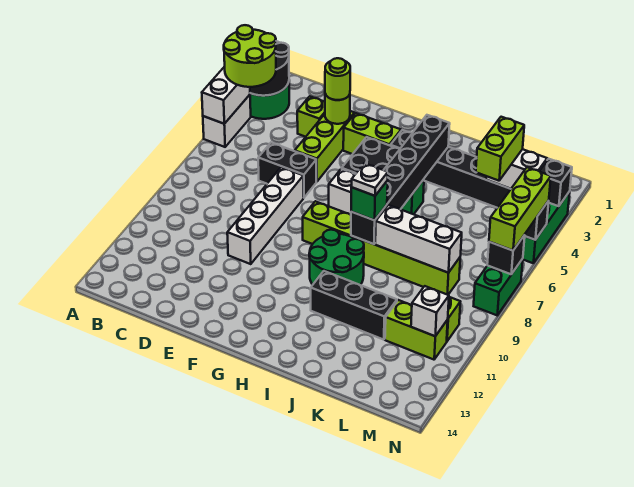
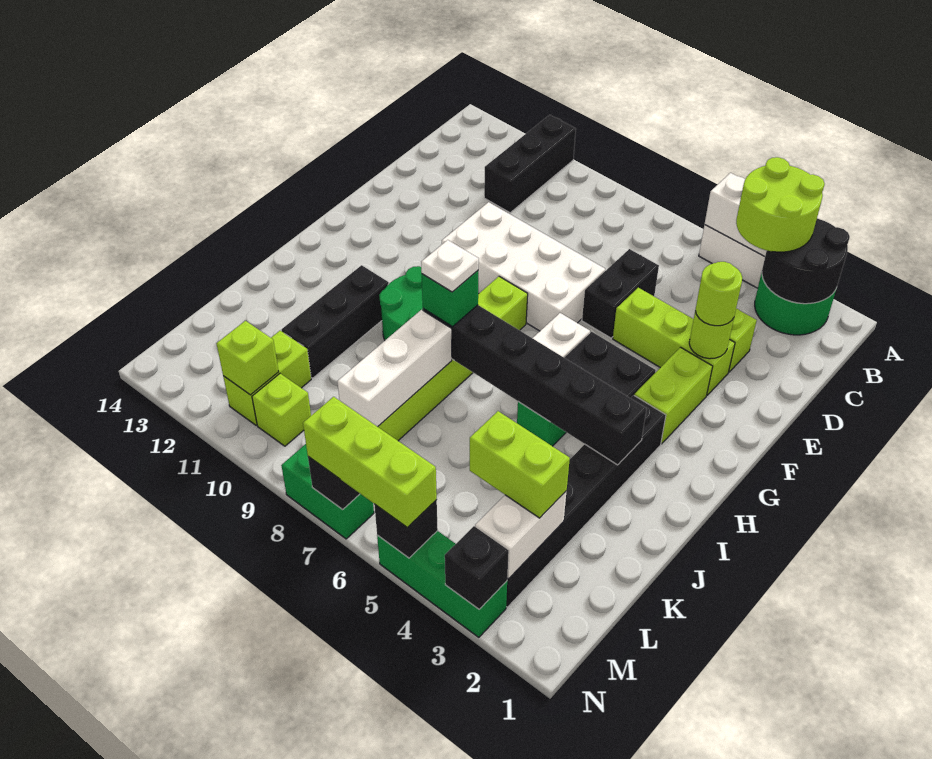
none -> black brick A11:C11 level 1
white brick E7:E10 level 1 -> white brick E7:F10 level 1
white brick M11 level 2 -> lime brick M11 level 2

